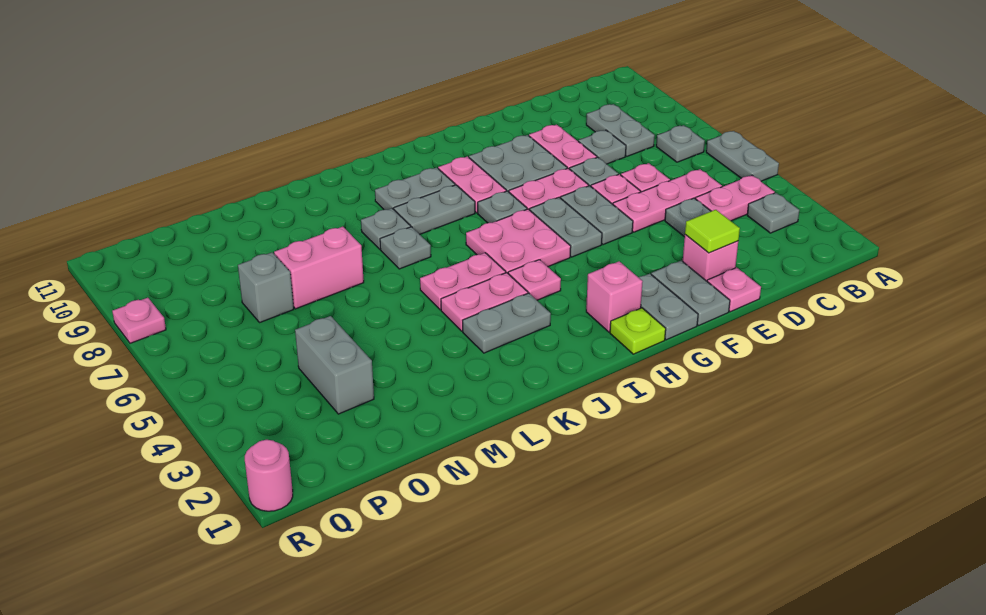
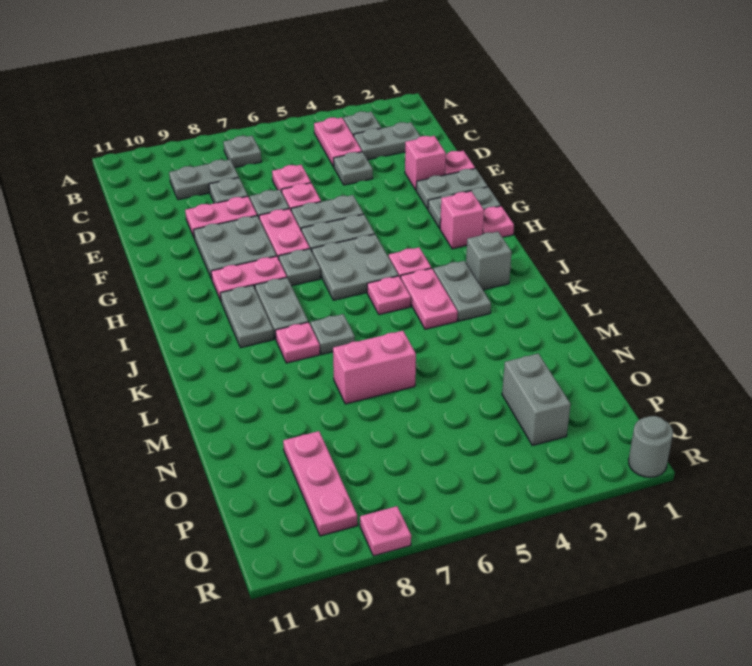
grey plate A5:A6 level 1 -> grey plate C2:C3 level 1
pink plate C5:E5 level 1 -> pink plate O9:Q9 level 1
lime tile E2 level 2 -> none
lime plate H1 level 1 -> pink plate H1 level 1
pink plate H5:I6 level 1 -> grey plate H5:I6 level 1
pink plate J5:K5 level 1 -> pink plate J5 level 1
grey plate K8 level 1 -> pink plate K8 level 1
pink brick M7:N7 level 1 -> pink brick M6:M7 level 1
grey brick O3:O4 level 1 -> grey brick O3:P3 level 1
grey brick O7 level 1 -> grey brick J2 level 1
pink round brick R1 level 1 -> grey round brick R1 level 1

